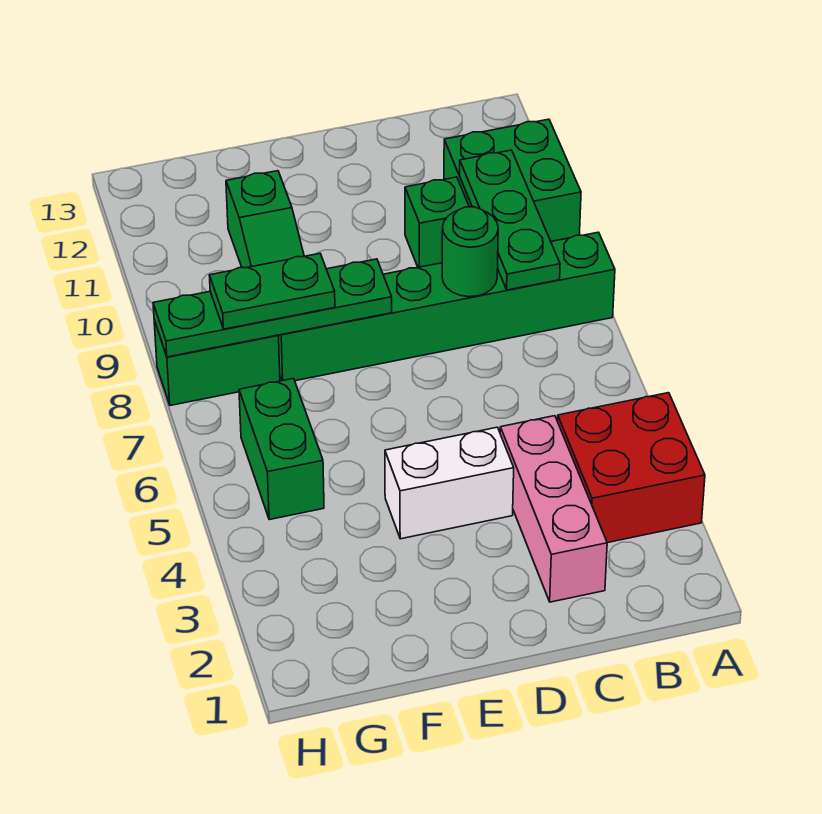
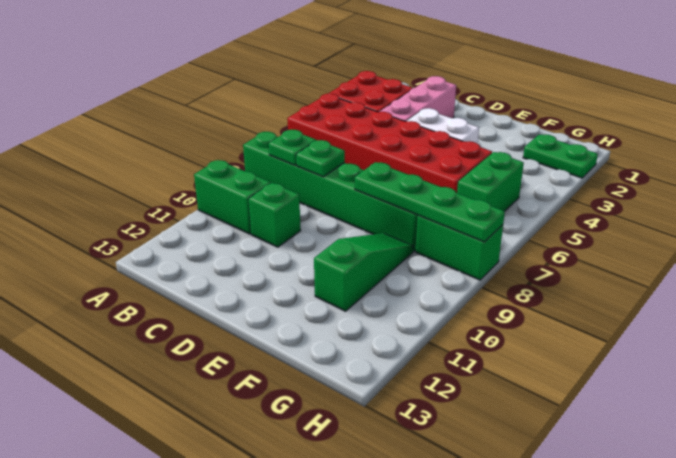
none -> red brick A5:F6 level 1
green brick A10:B11 level 1 -> green brick A10:B10 level 1
green plate B8:B10 level 2 -> green plate B8 level 2
green round brick C8 level 2 -> green plate C8 level 2
green plate F8:G8 level 3 -> green plate G2:H2 level 1

